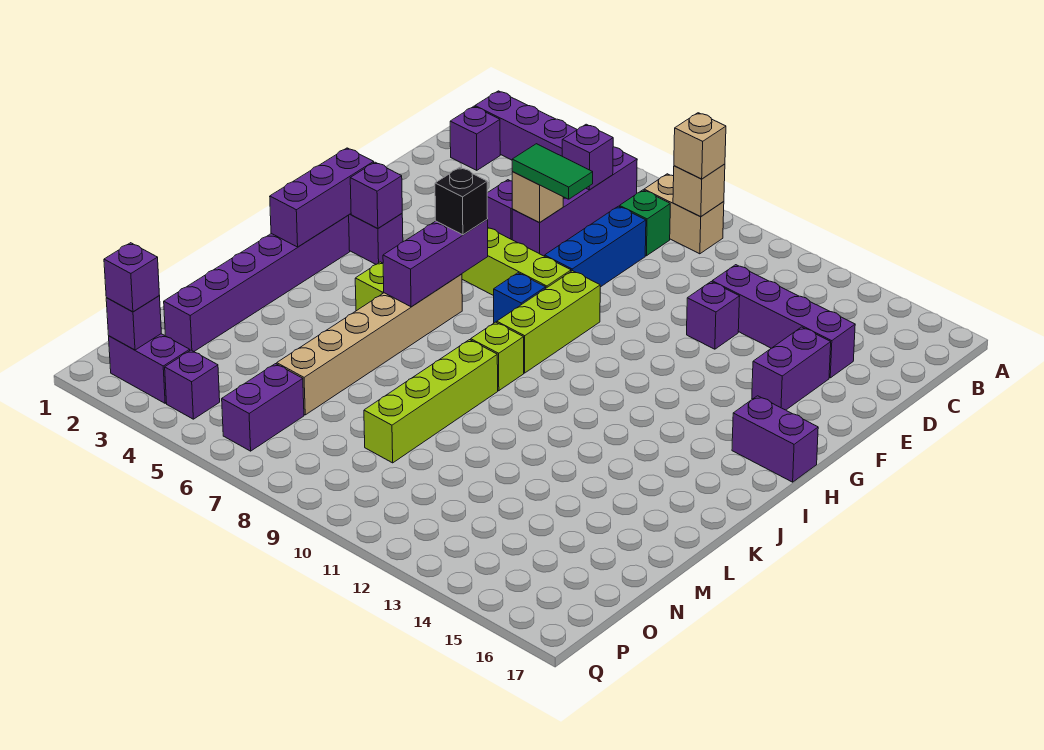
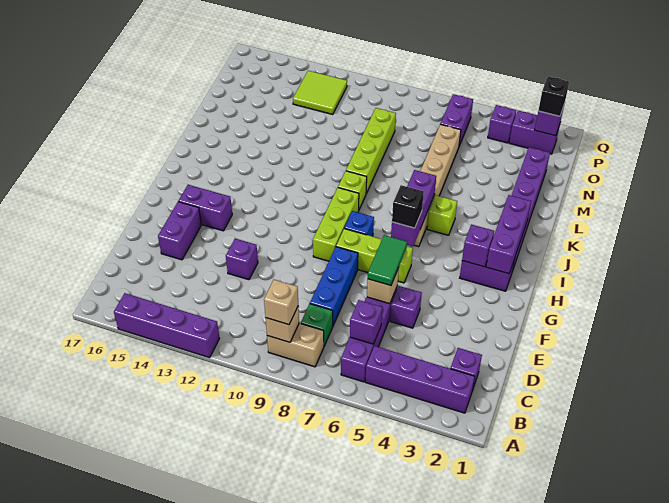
purple brick D12:D15 level 1 -> purple brick A12:A15 level 1
green tile E6:E7 level 3 -> green tile E6:F6 level 3
purple brick H16:H17 level 1 -> purple brick G14:G15 level 1
none -> lime tile O12:P13 level 1
purple brick P2 level 3 -> black brick P2 level 3

